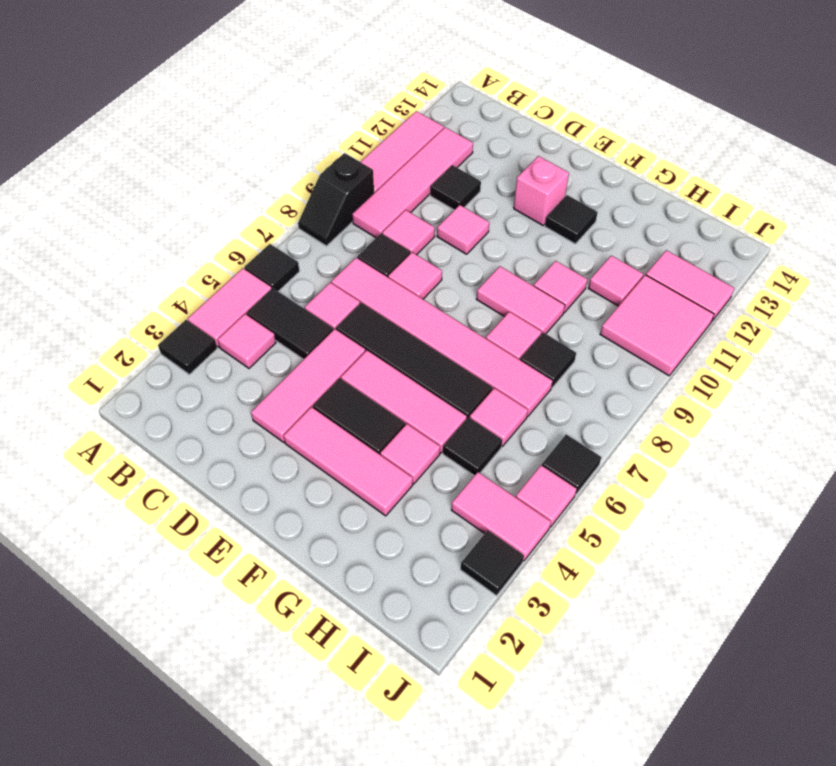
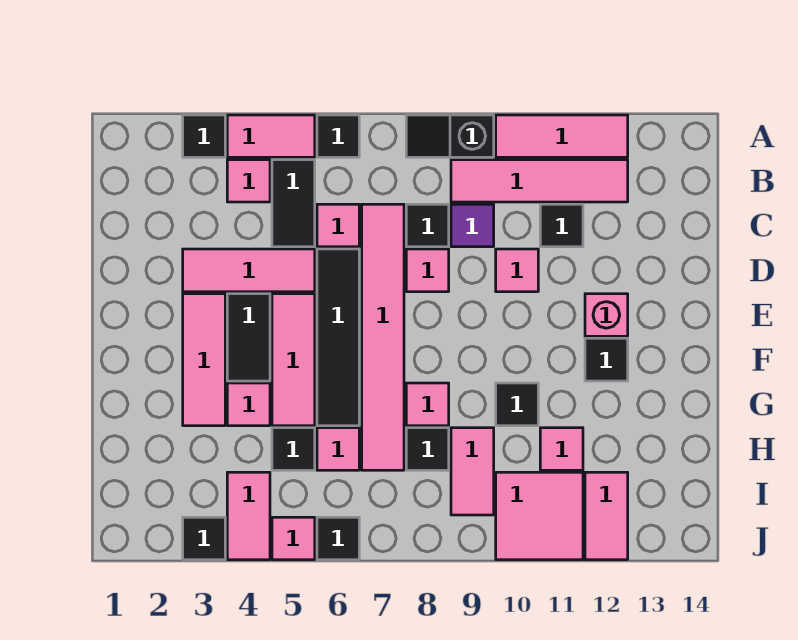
pink tile C9 level 1 -> purple tile C9 level 1
pink tile F9:G9 level 1 -> pink tile H9:I9 level 1
pink tile G10 level 1 -> black tile G10 level 1

